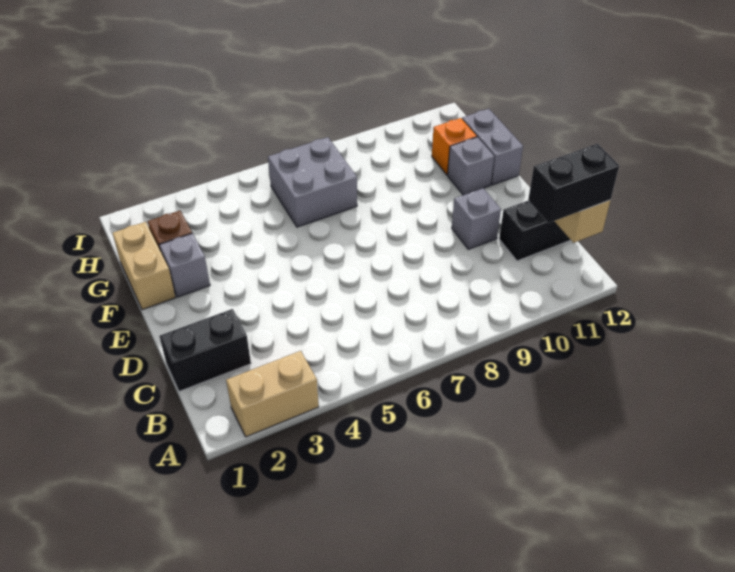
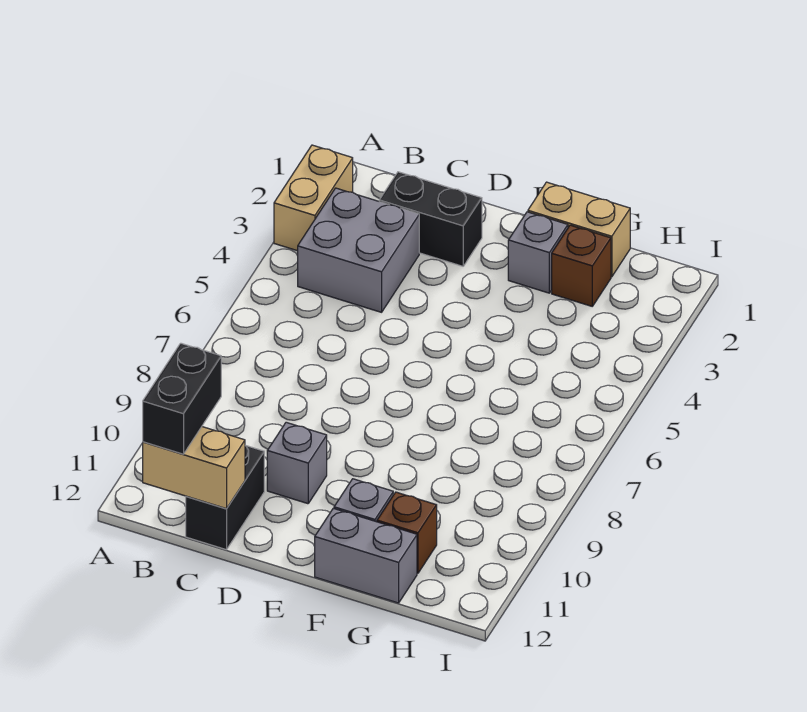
black brick C1:C2 level 1 -> black brick C2:D2 level 1
grey brick G6:H7 level 1 -> grey brick B3:C4 level 1
orange brick G11 level 1 -> brown brick G11 level 1

